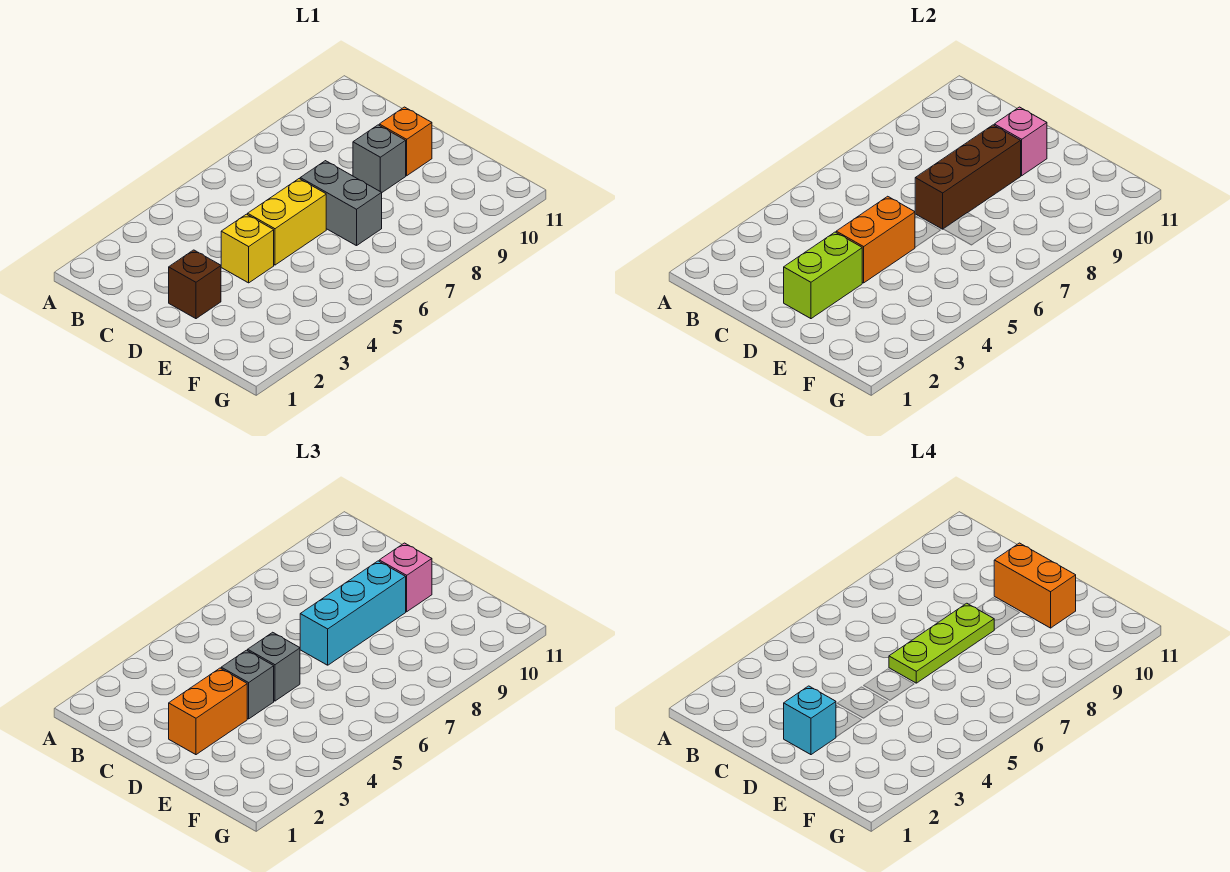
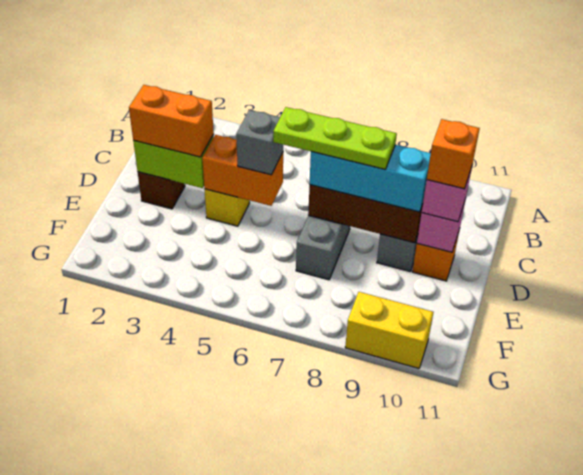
cyan brick D2 level 4 -> none
grey brick D4 level 3 -> none
yellow brick D5:D6 level 1 -> yellow brick G9:G10 level 1
orange brick D10:E10 level 4 -> orange brick D10 level 4

